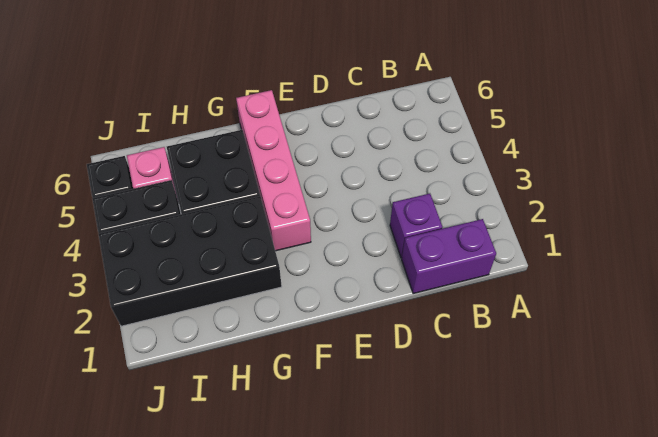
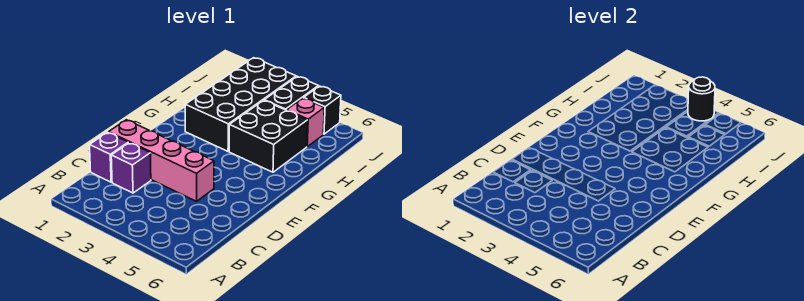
purple brick B1:C1 level 1 -> purple brick C1 level 1
pink brick F3:F6 level 1 -> pink brick D1:D4 level 1
none -> black round brick J4 level 2

